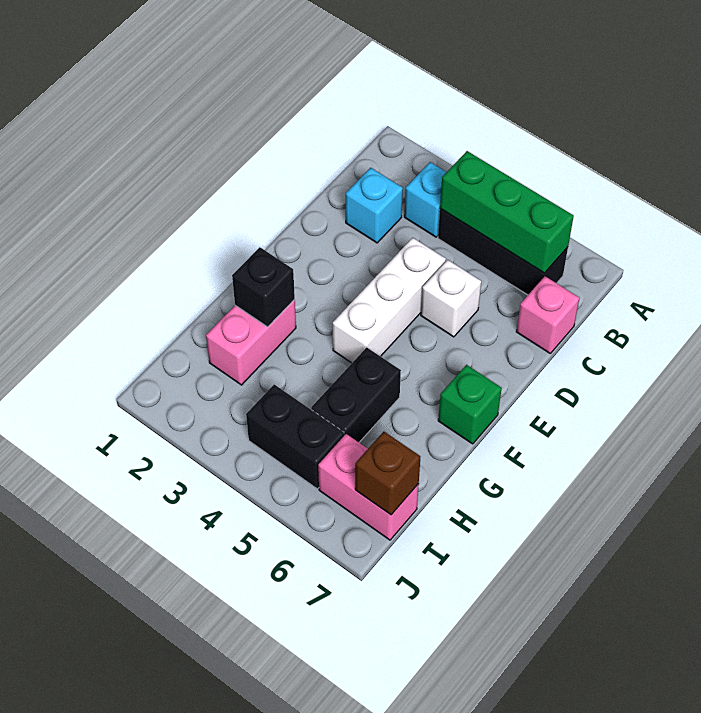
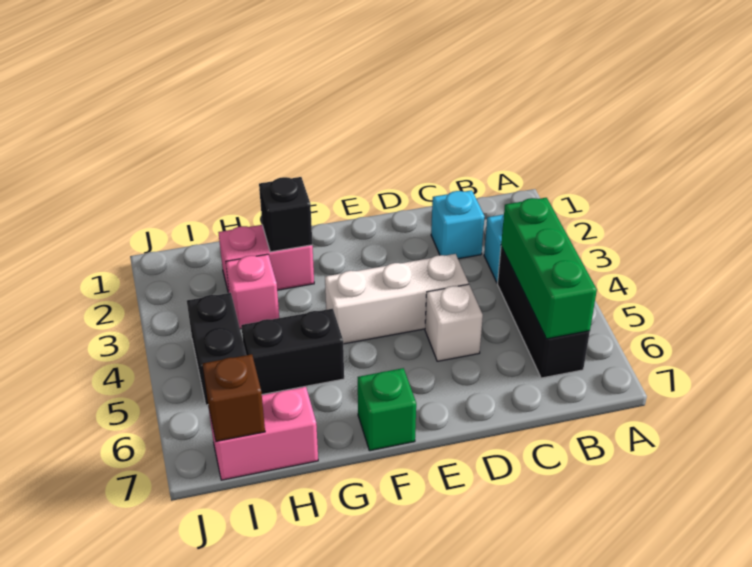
pink brick C7 level 1 -> pink brick H3 level 1
pink brick I6:I7 level 1 -> pink brick H7:I7 level 1

